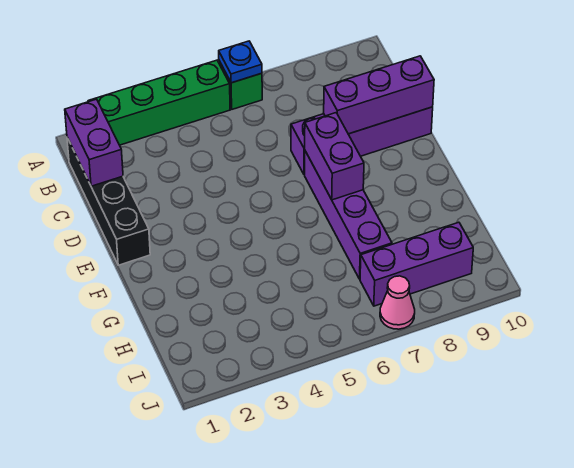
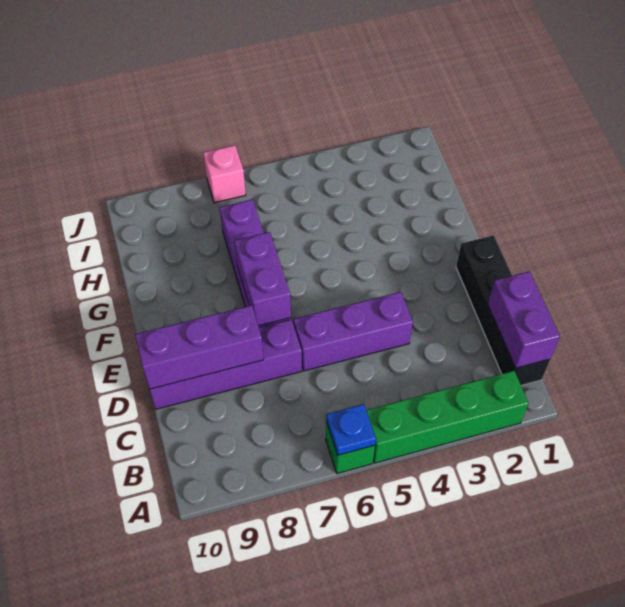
purple brick I7:I9 level 1 -> purple brick D4:D6 level 1
pink cone J7 level 1 -> pink brick J7 level 1

